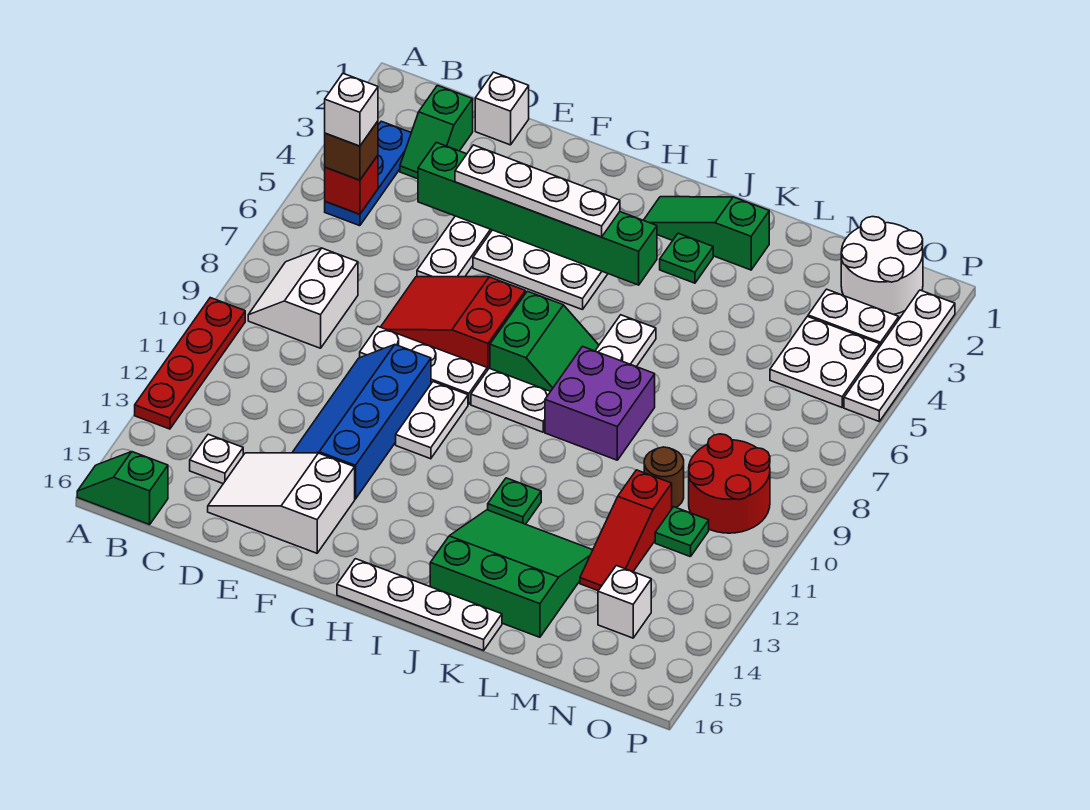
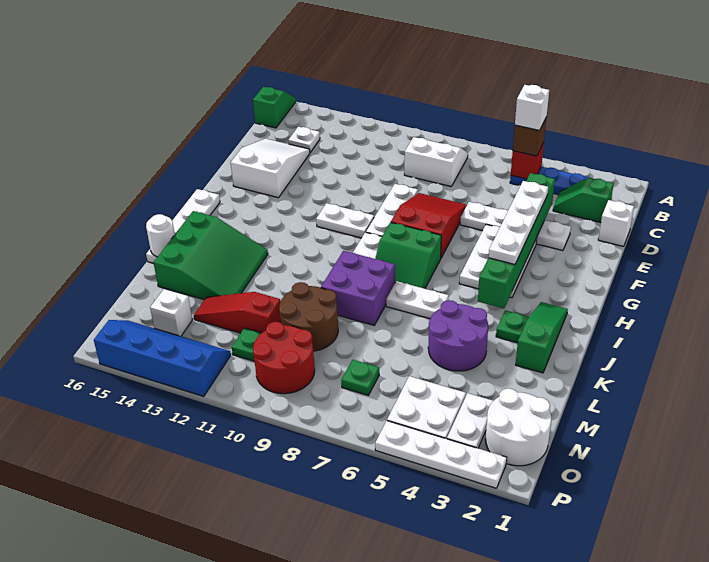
red plate A10:A13 level 1 -> none
blue slope E10:F13 level 1 top F -> blue slope O12:P15 level 1 top P
green plate J12 level 1 -> green plate N7 level 1
none -> purple round brick K4:L5 level 1
none -> white round brick K16 level 2
brown round brick M10 level 1 -> brown round brick L9:M10 level 1

